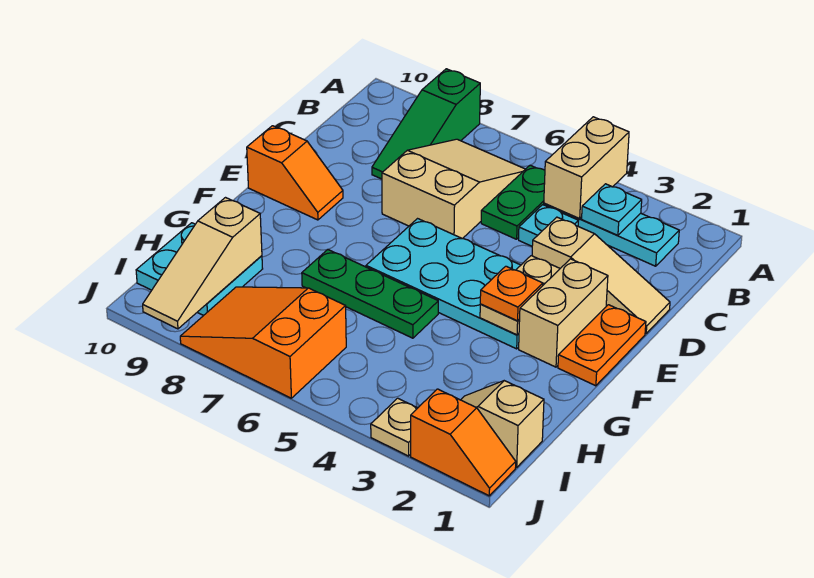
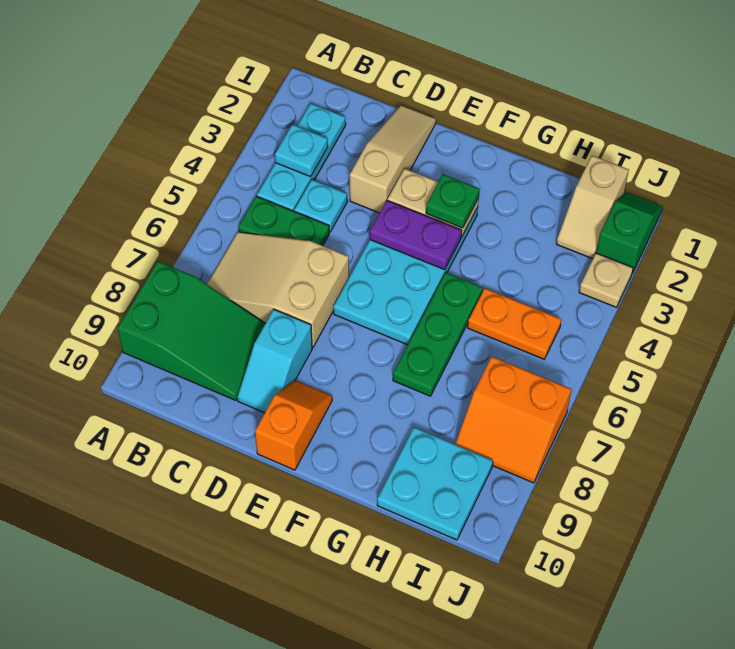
tan brick A4:B4 level 2 -> none
green slope A8:C8 level 1 top A -> green slope A8:C9 level 1 top A
none -> cyan slope D8:D9 level 1 top 8
orange plate E1:F1 level 1 -> orange plate H5:I5 level 1
tan brick E2:F2 level 1 -> none
none -> purple plate E4:F4 level 2
orange plate F3 level 3 -> green plate F3 level 3
tan slope H9:J9 level 2 top H -> none
orange slope I6:J8 level 1 top 6 -> orange slope I7:J8 level 1 top 7
orange slope J1:J2 level 1 top 2 -> green slope J1:J2 level 1 top 2

